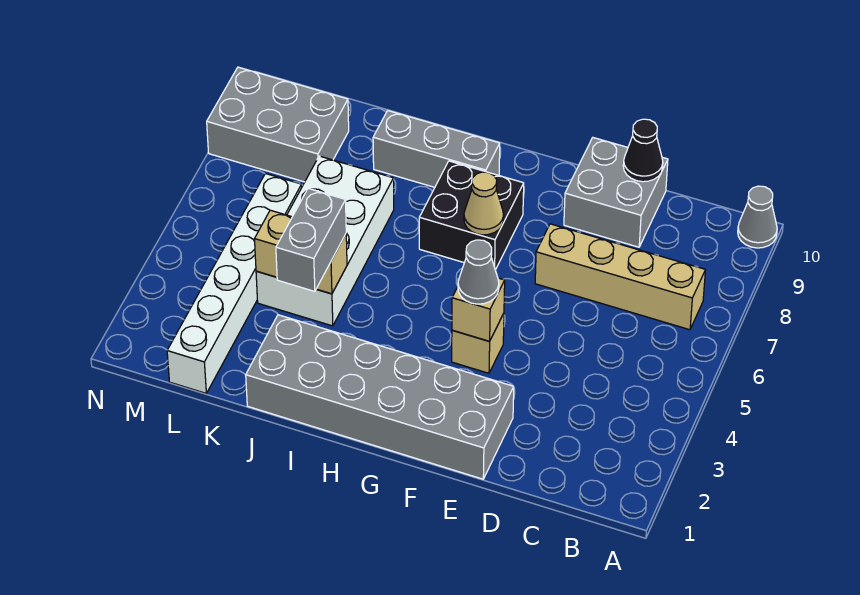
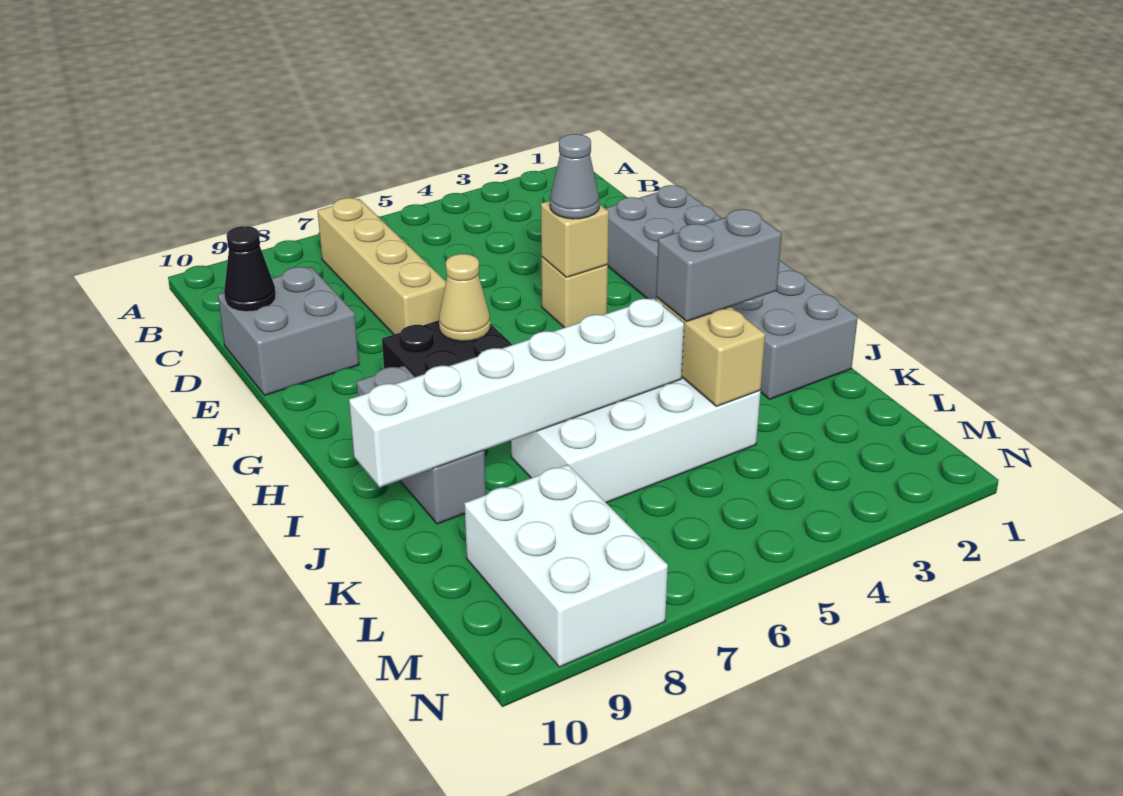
grey cone A10 level 1 -> none
white brick L1:L6 level 1 -> white brick J5:J10 level 2
grey brick L8:N9 level 1 -> white brick L8:N9 level 1

